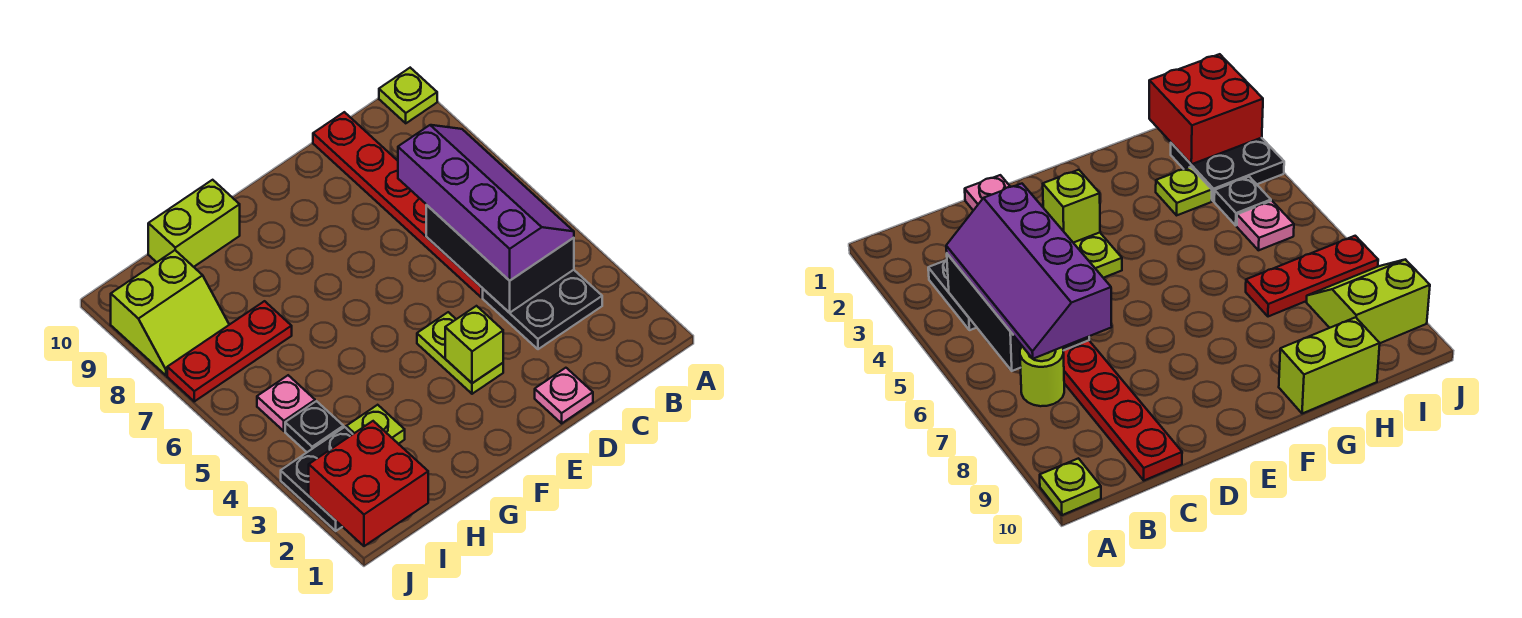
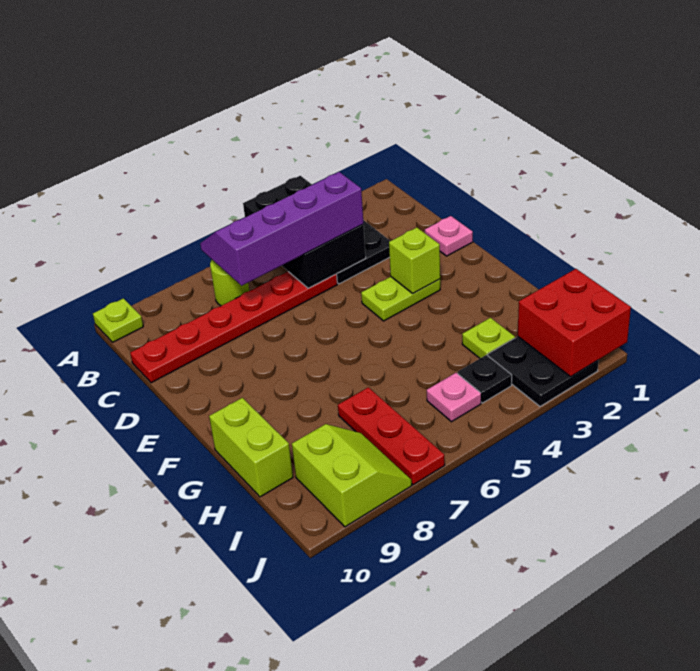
black brick B4:C6 level 2 -> black brick A4:C5 level 2

